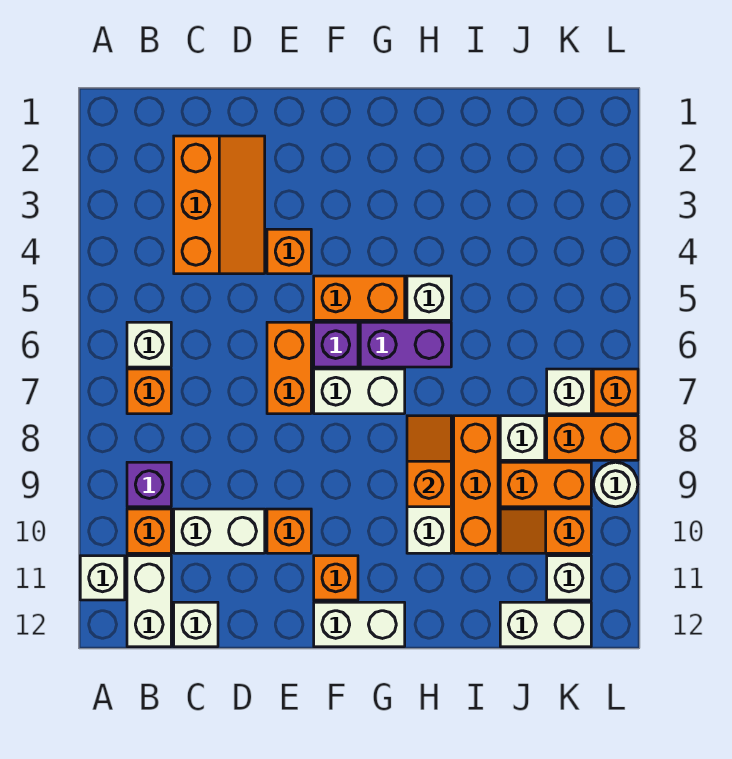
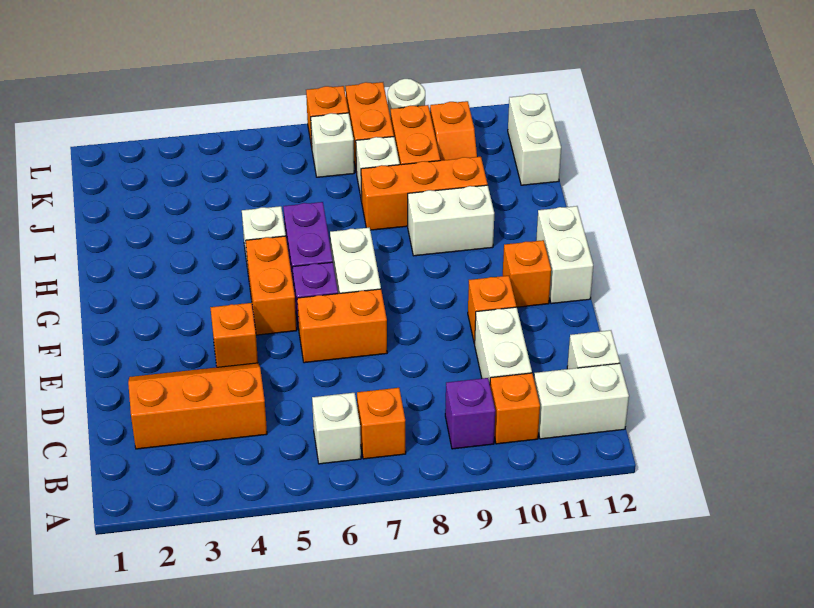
white brick A11 level 1 -> none
orange slope H8:H9 level 2 top 9 -> none
white brick K11 level 1 -> none

